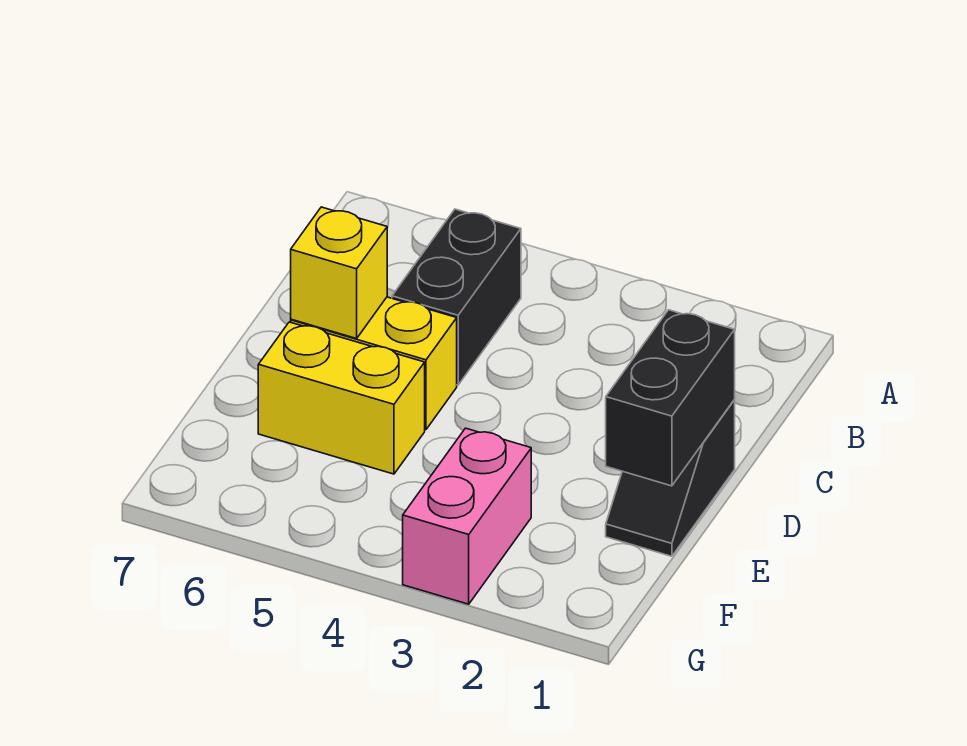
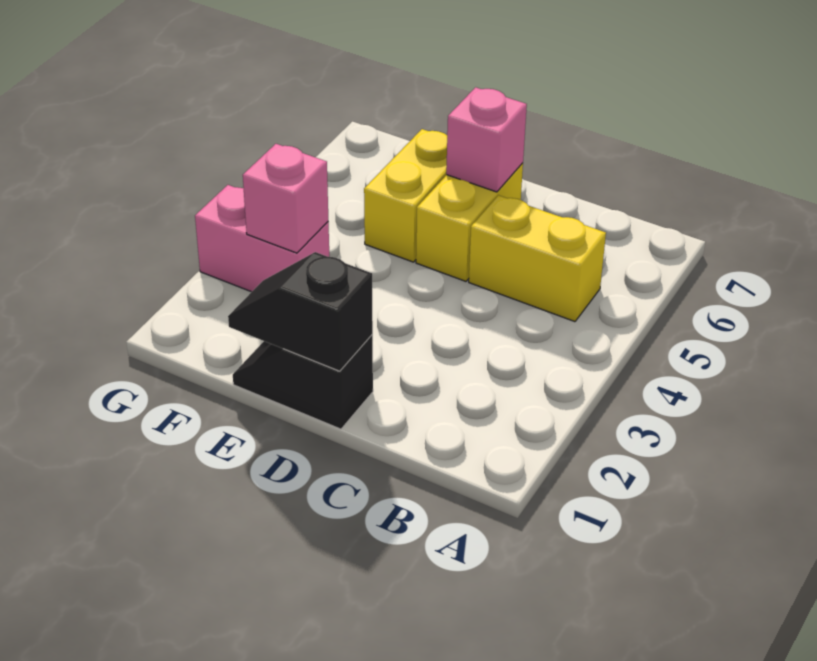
black brick B5:C5 level 1 -> yellow brick B5:C5 level 1
black brick D1:E1 level 2 -> black slope D1:E1 level 2 top D
yellow brick D6 level 2 -> pink brick D6 level 2
none -> pink brick F3 level 2

